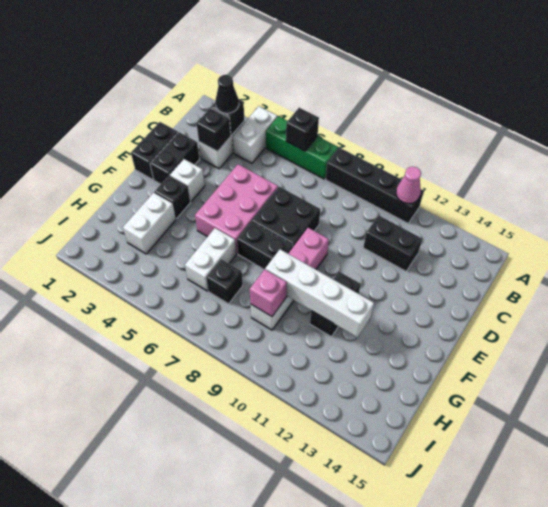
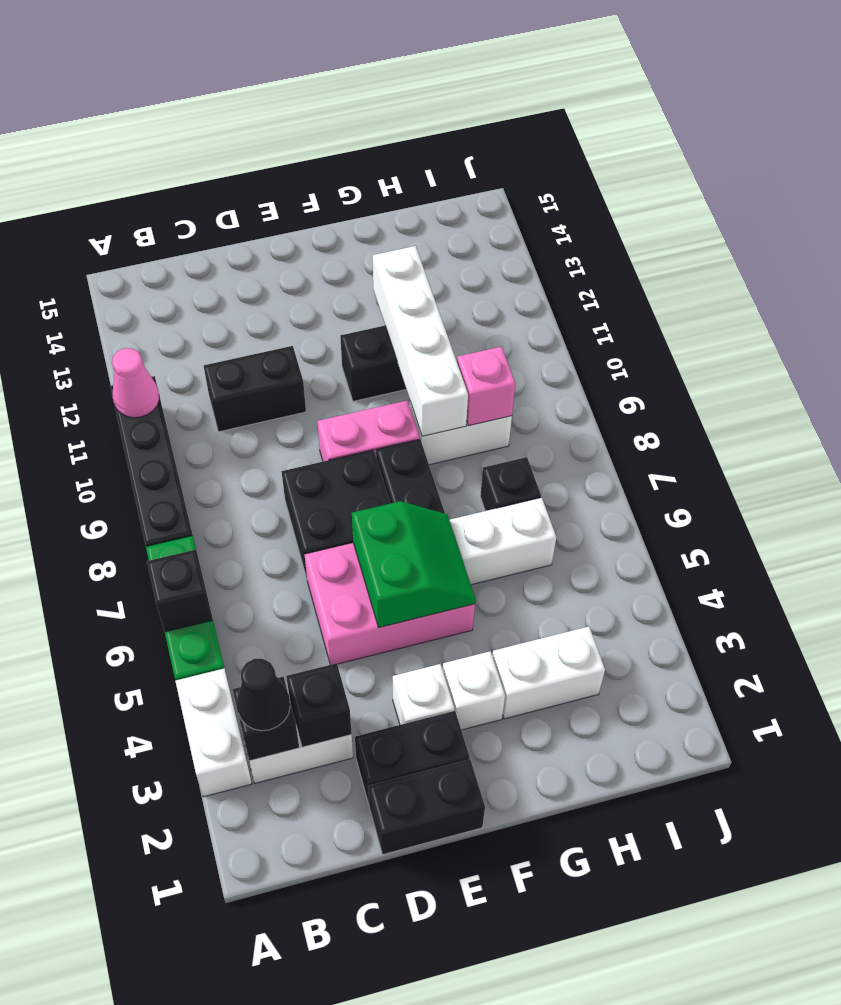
white brick A4:B4 level 1 -> white brick A3:A4 level 1
black brick C11:C12 level 1 -> black brick C11:D11 level 1
none -> green slope E5:F6 level 2 top E
black brick F3 level 1 -> white brick F3 level 1

